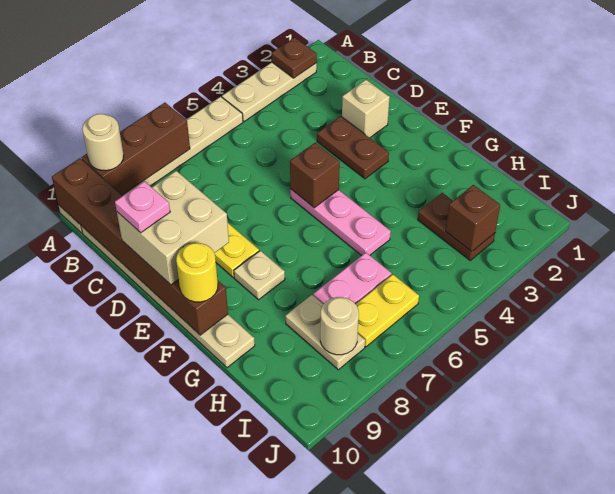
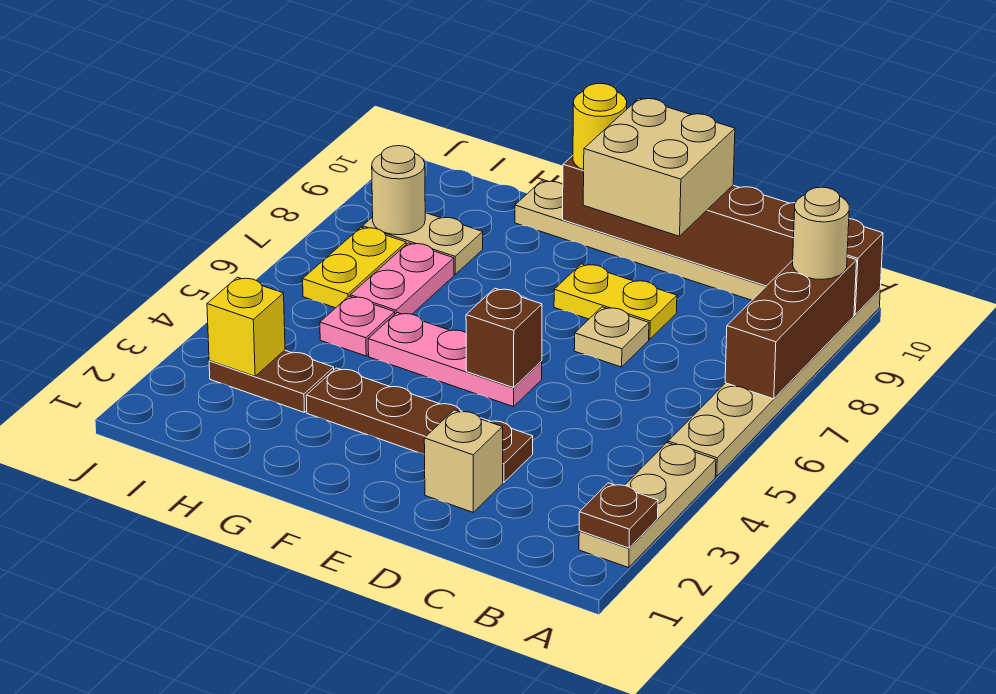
brown plate D3:E3 level 1 -> brown plate D3:G3 level 1
pink plate D10 level 4 -> pink plate H5 level 1
tan plate F8 level 1 -> tan plate D7 level 1
brown brick I3 level 2 -> yellow brick I3 level 2

